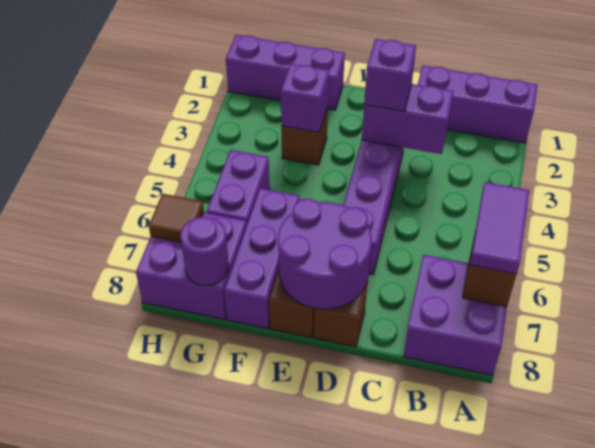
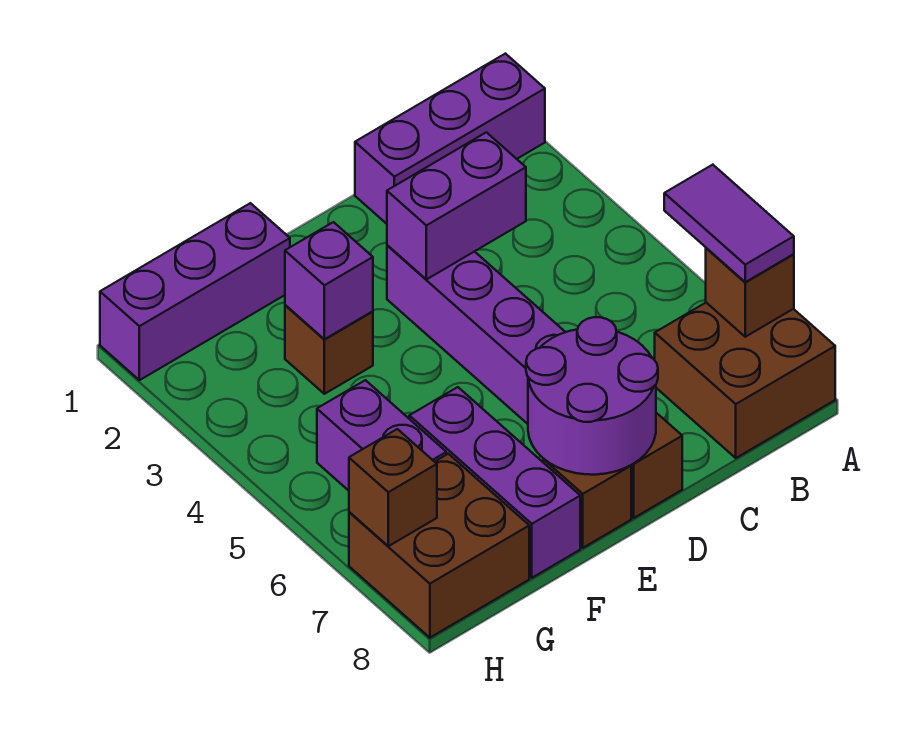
purple brick A7:B8 level 1 -> brown brick A7:B8 level 1
purple brick D3 level 3 -> none
purple brick G7:H8 level 1 -> brown brick G7:H8 level 1
purple round brick G8 level 2 -> none
brown tile H7 level 2 -> brown brick H7 level 2

